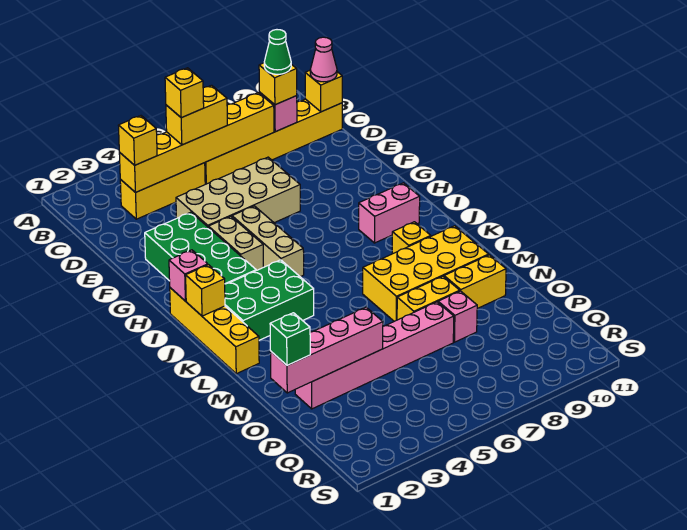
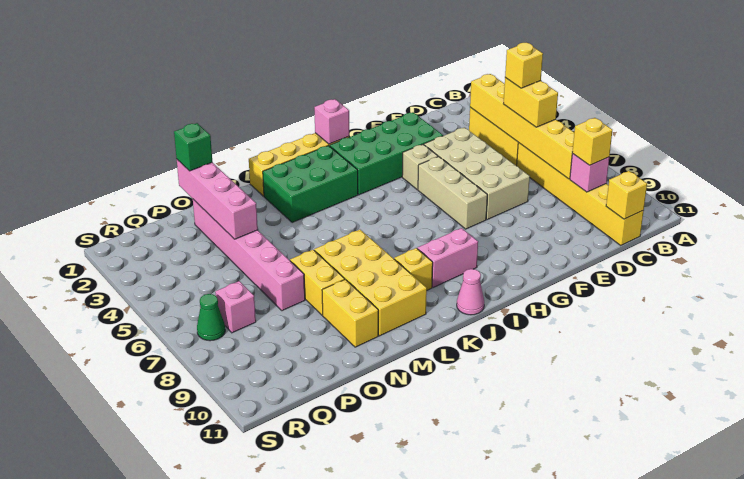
yellow brick C3 level 3 -> none
green cone C9 level 4 -> green cone R7 level 1
pink cone C11 level 3 -> pink cone J11 level 1
tan brick G4:H4 level 1 -> tan brick G4 level 1
tan brick G5:I5 level 1 -> tan brick G5:G7 level 1
pink brick I9:I10 level 1 -> pink brick I9:J9 level 1
yellow brick J1 level 2 -> none
green brick J2:K4 level 1 -> green brick J2:L3 level 1
pink brick O8 level 1 -> pink brick Q7 level 1

